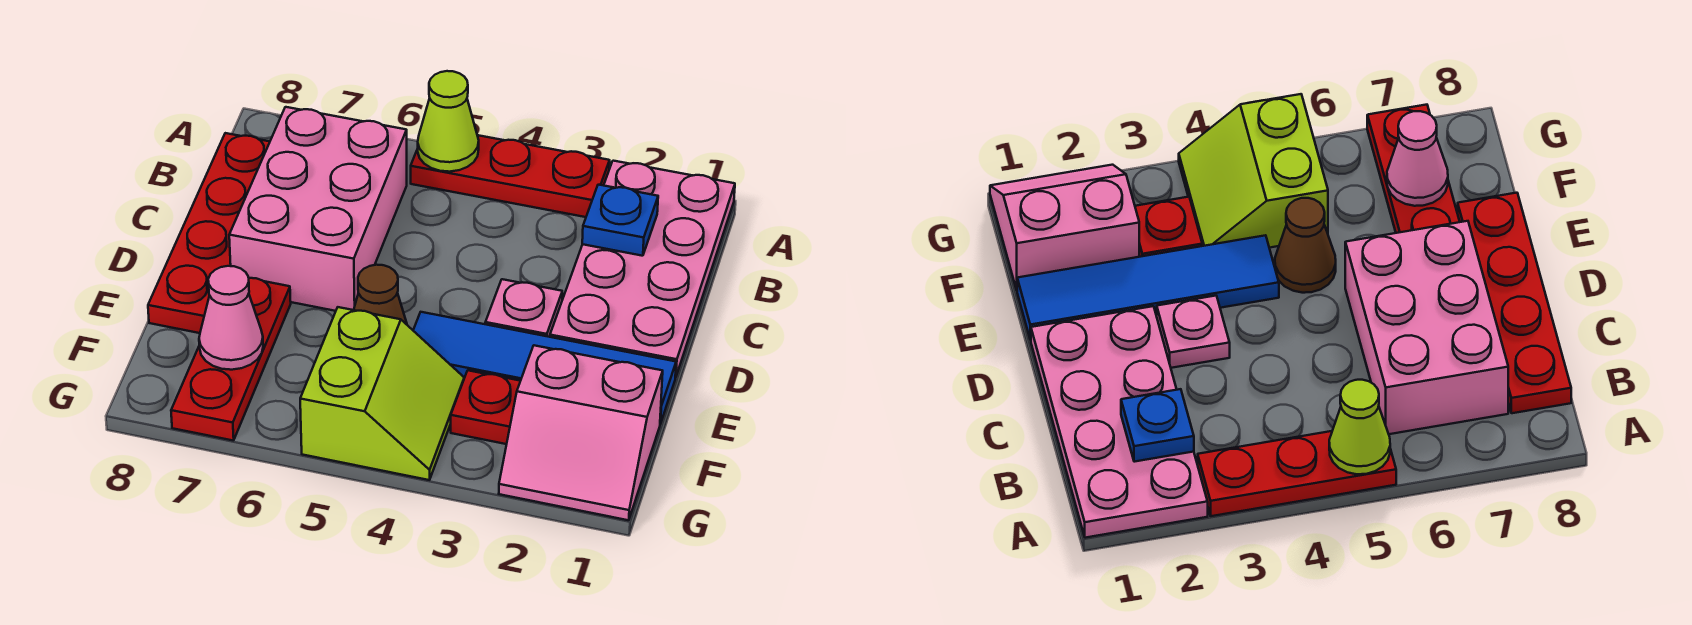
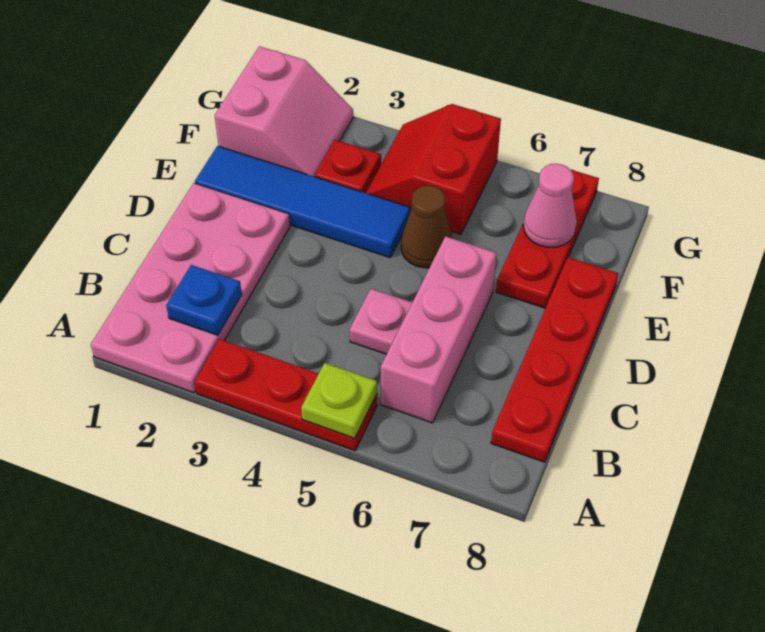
lime cone A5 level 2 -> lime plate A5 level 2
pink brick B6:D7 level 1 -> pink brick B6:D6 level 1
pink plate D3 level 1 -> pink plate C5 level 1
pink slope F1:G2 level 1 top F -> pink slope F1:G2 level 1 top 1
lime slope F4:G5 level 1 top 5 -> red slope F4:G5 level 1 top 5

